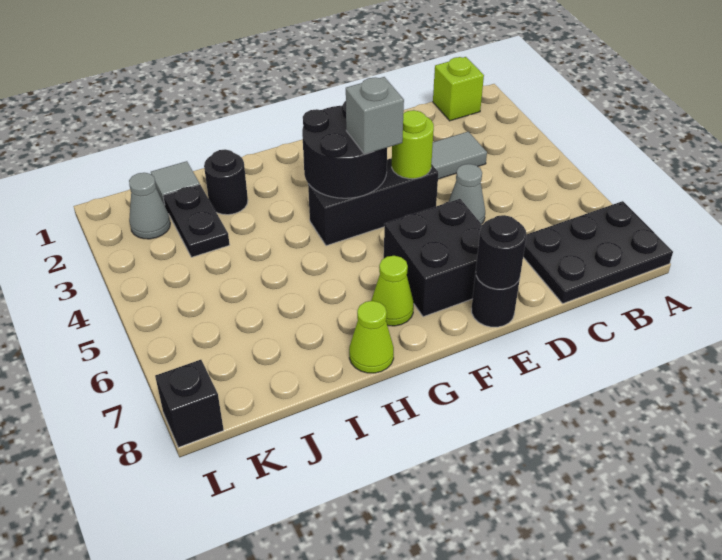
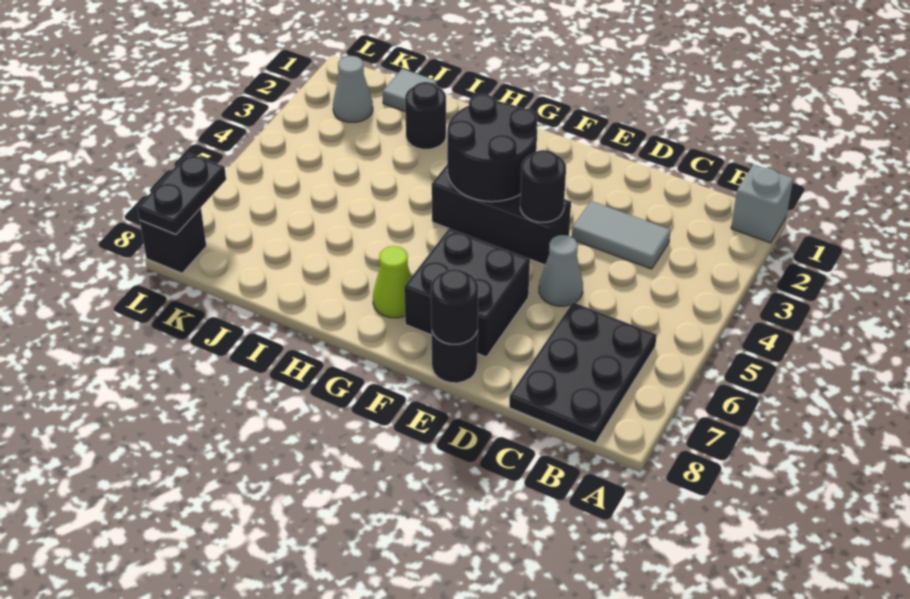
black plate A7:C8 level 1 -> black plate B6:C8 level 1
lime brick B1 level 1 -> none
lime round brick E4 level 2 -> black round brick E4 level 2
grey brick F4 level 3 -> grey brick A1 level 1
lime cone H8 level 1 -> none
black plate J2:J3 level 1 -> black plate L7:L8 level 2

